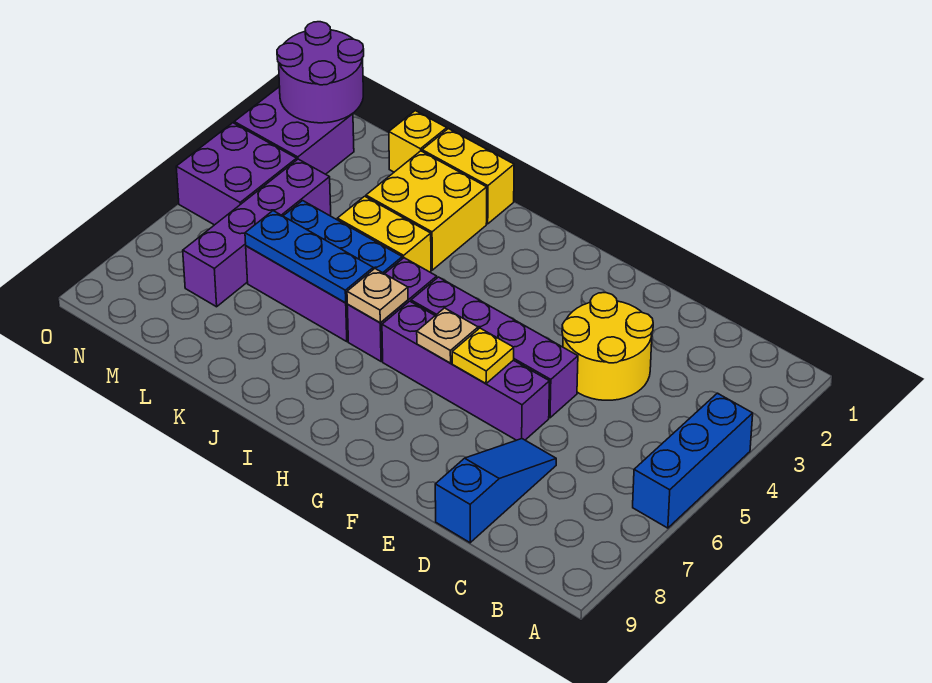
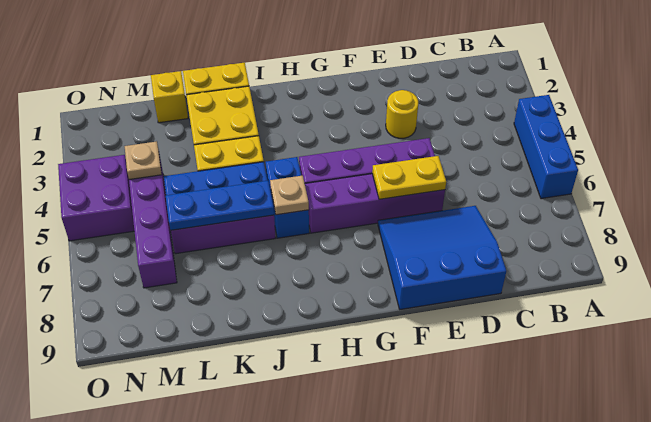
yellow round brick D3:E4 level 1 -> yellow round brick E3 level 1
blue slope D7:D9 level 1 top 9 -> blue slope D7:F9 level 1 top 9
yellow plate F6 level 2 -> yellow plate E6:F6 level 2
tan plate G6 level 2 -> tan plate M4 level 2
purple brick I5:I6 level 1 -> blue brick I5:I6 level 1
purple round brick N1:O2 level 2 -> none
purple brick N2:O3 level 1 -> none

